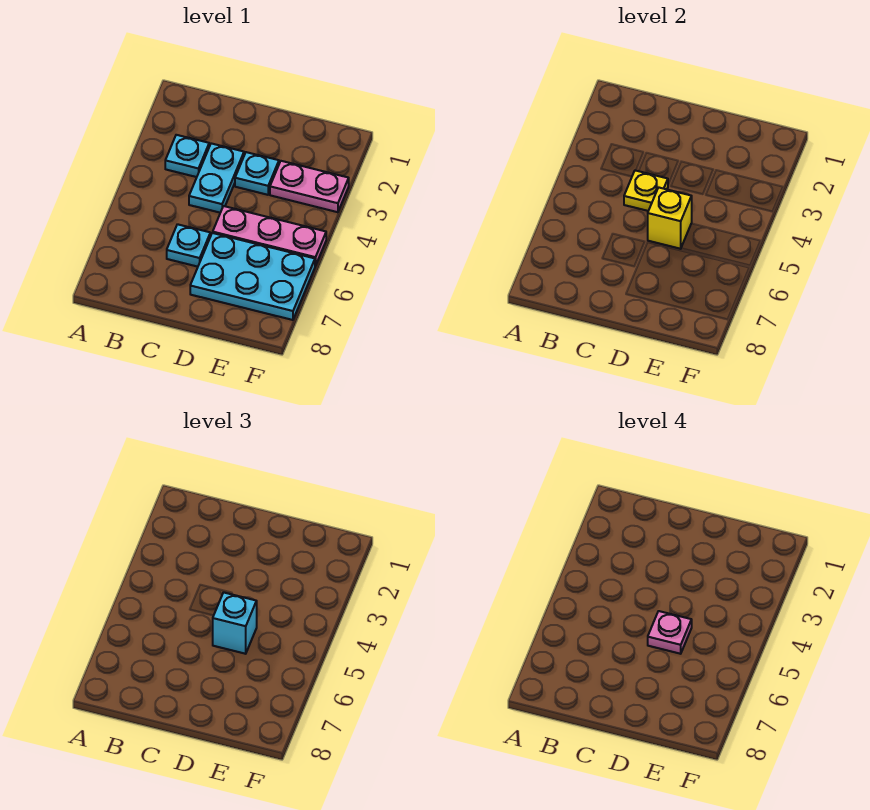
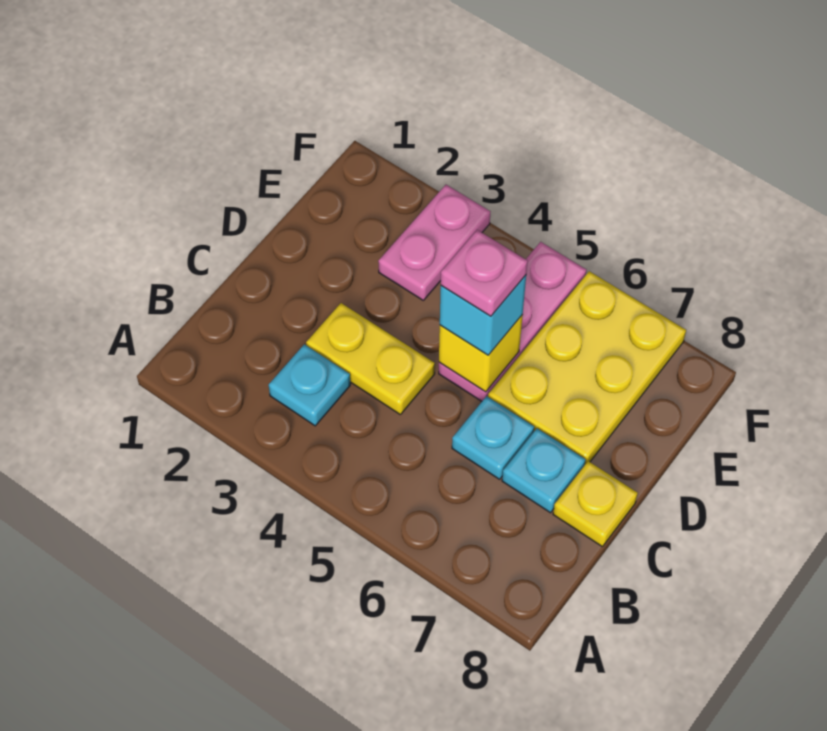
cyan plate C3:C4 level 1 -> yellow plate C3:C4 level 1
yellow plate C4 level 2 -> yellow plate C8 level 1
cyan plate D3 level 1 -> cyan plate C7 level 1
cyan plate D6:F7 level 1 -> yellow plate D6:F7 level 1

